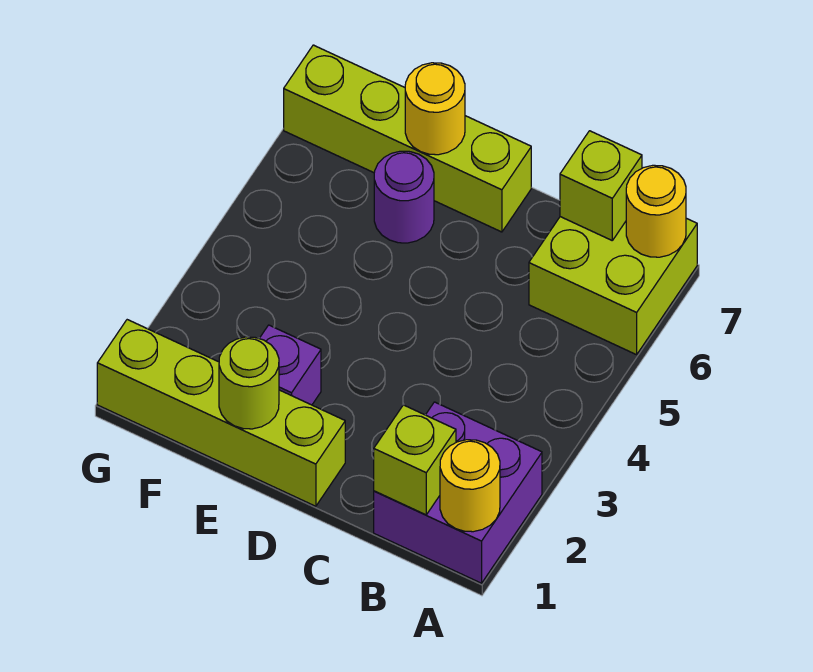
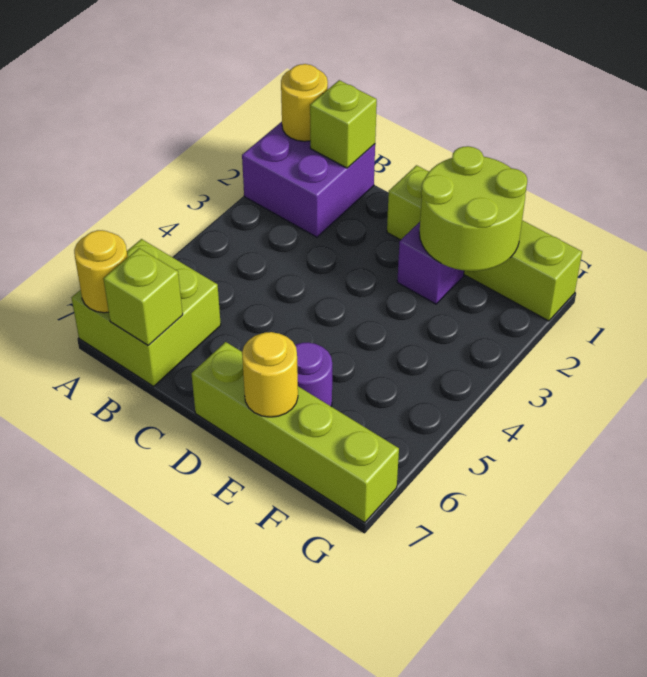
lime round brick E1 level 2 -> lime round brick E1:F2 level 2

